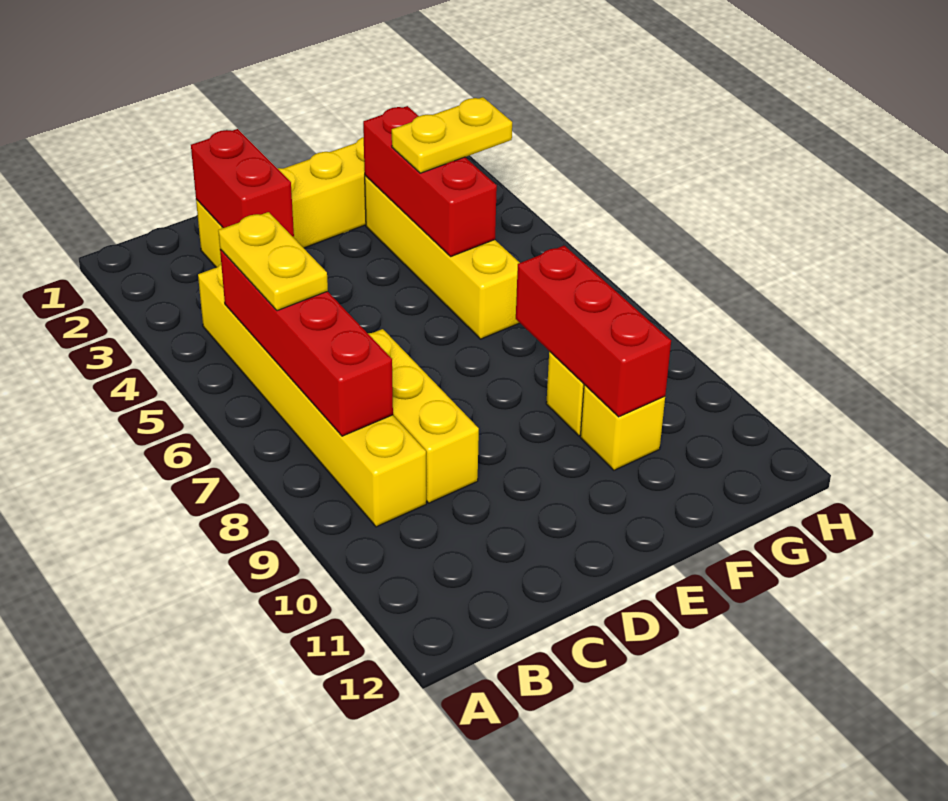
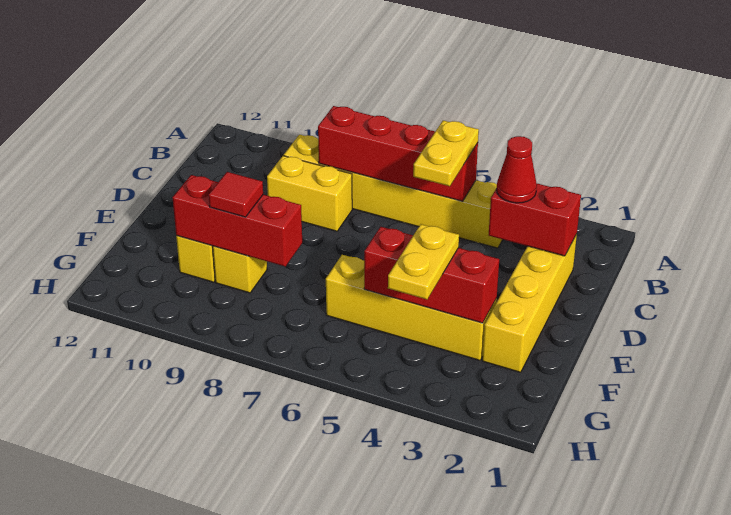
yellow plate B5:B6 level 3 -> yellow plate B5:C5 level 3
none -> red cone C3 level 3
yellow brick C7:C9 level 1 -> yellow brick C8:C9 level 1
none -> red tile F9 level 3

